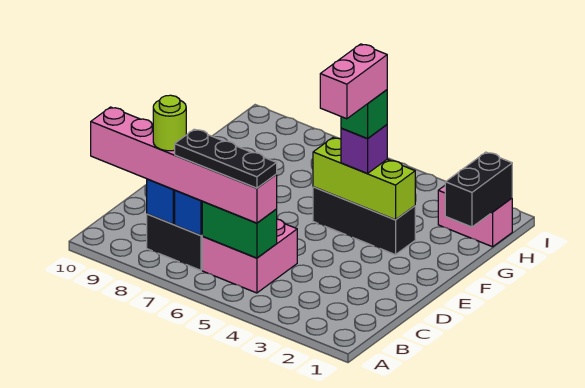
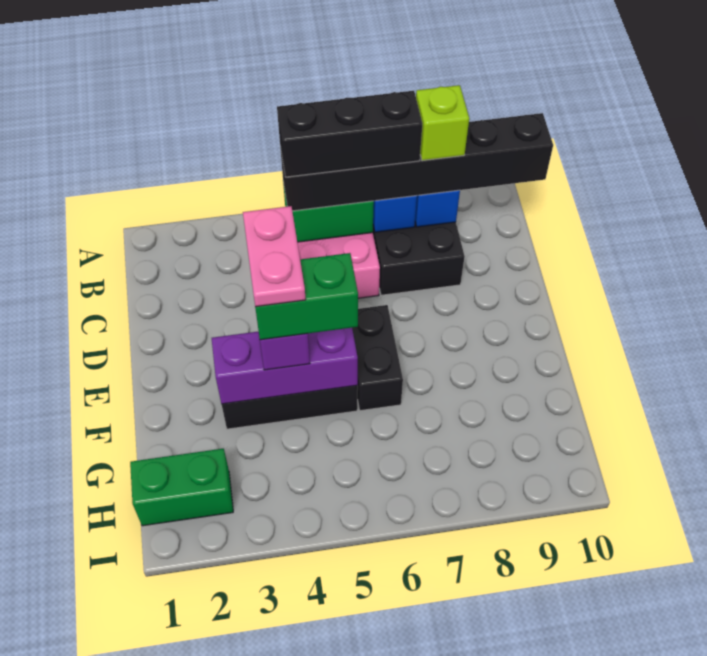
pink brick B5:B10 level 3 -> black brick B5:B10 level 3
black plate B5:B7 level 4 -> black brick B5:B7 level 4
lime round brick B8 level 4 -> lime brick B8 level 4
pink brick E4:F4 level 5 -> pink plate E4:F4 level 5
lime brick F3:F5 level 2 -> purple brick F3:F5 level 2
green brick F4 level 4 -> green brick F4:F5 level 4
black brick G1:H1 level 2 -> black brick E6:F6 level 1
pink brick H1:H2 level 1 -> green brick H1:H2 level 1

